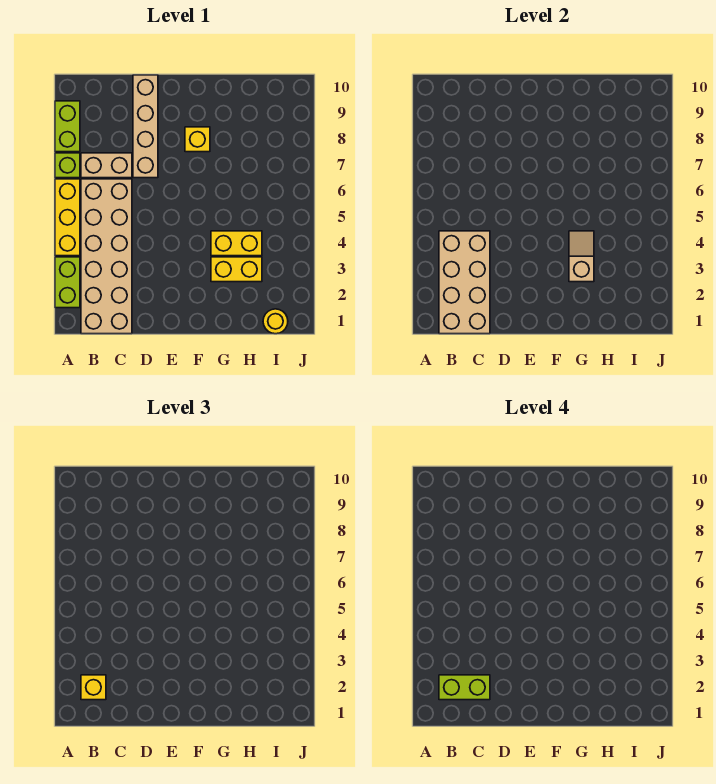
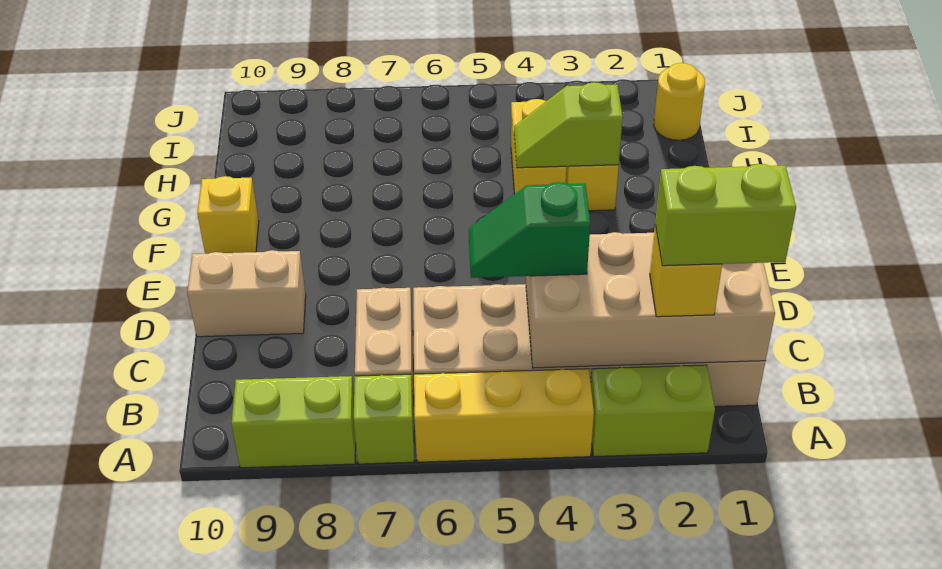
lime brick B2:C2 level 4 -> lime brick B1:B2 level 4
none -> green slope C4:C5 level 3 top 4
tan brick D7:D10 level 1 -> tan brick D9:D10 level 1
yellow brick F8 level 1 -> yellow brick F10 level 1
tan slope G3:G4 level 2 top 3 -> lime slope G3:G4 level 2 top 3

